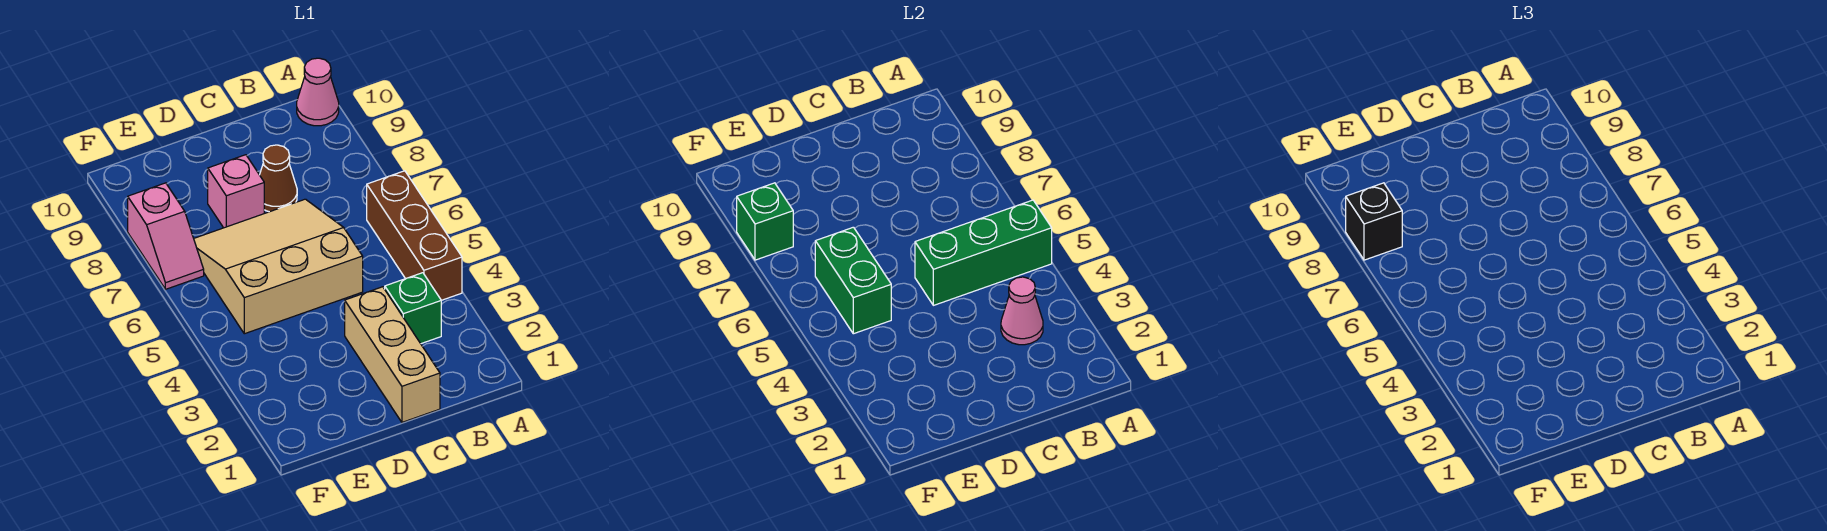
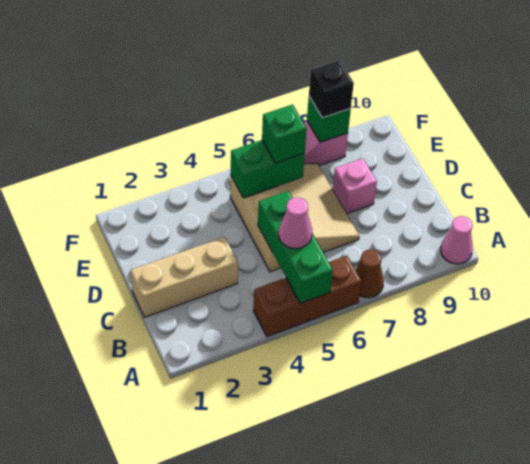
green brick B3 level 1 -> green brick E6 level 3
pink cone B3 level 2 -> pink cone B5 level 3
brown cone C8 level 1 -> brown cone A7 level 1

